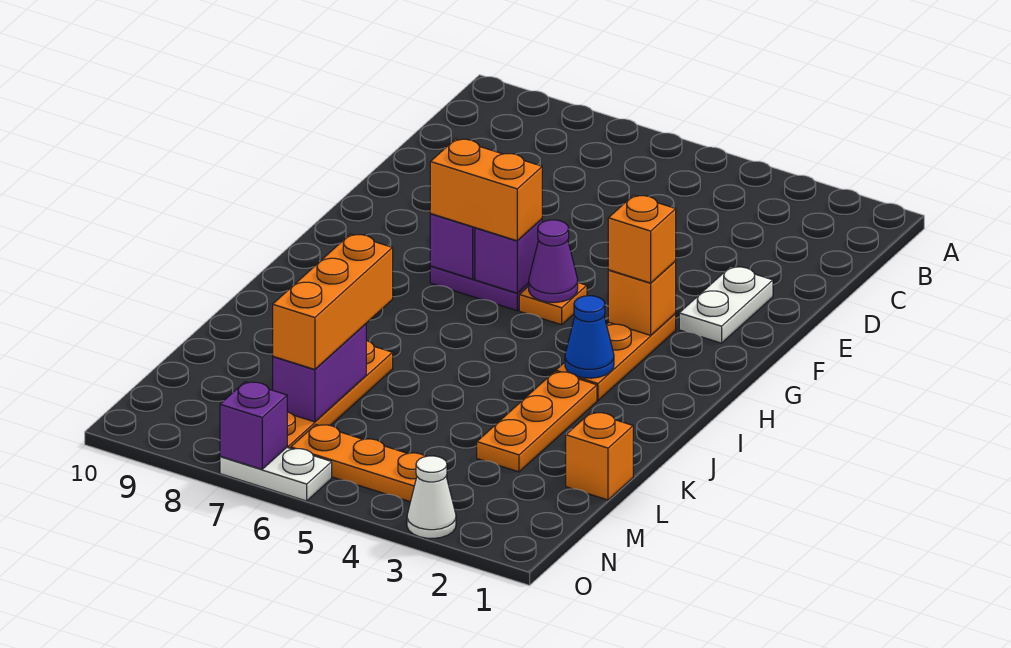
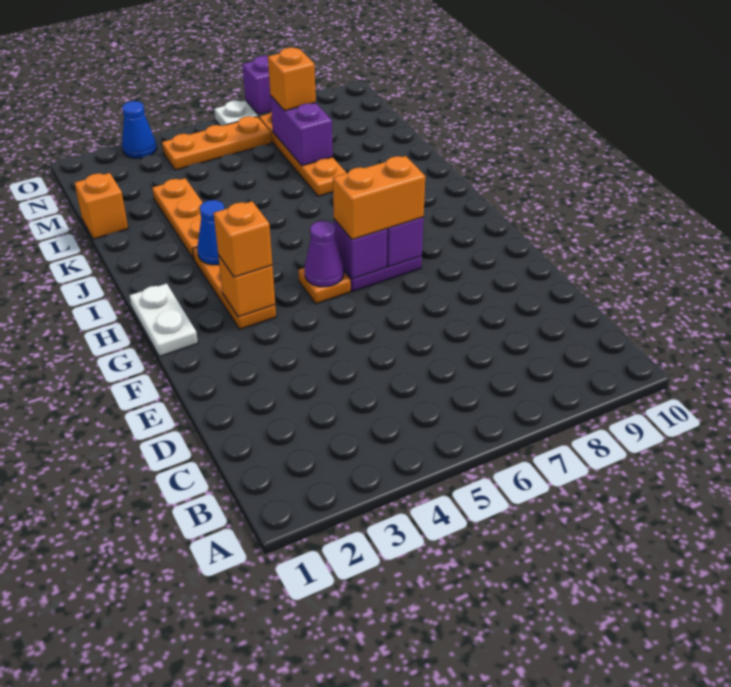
white plate E2:F2 level 1 -> white plate G1:H1 level 1
orange brick K7:M7 level 3 -> orange brick M7 level 3
white cone O3 level 1 -> blue cone O3 level 1

